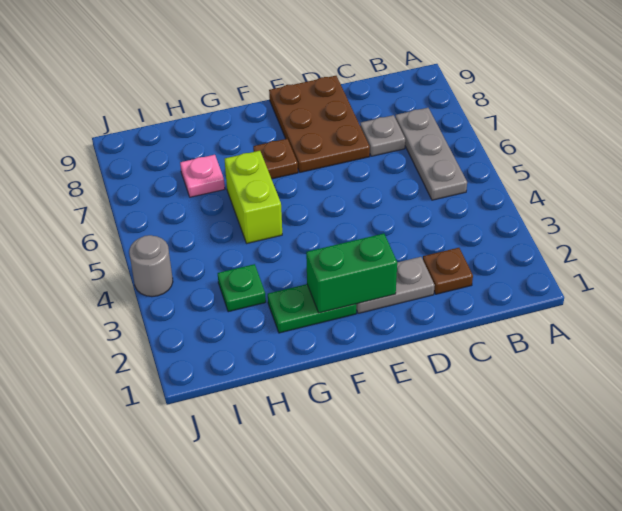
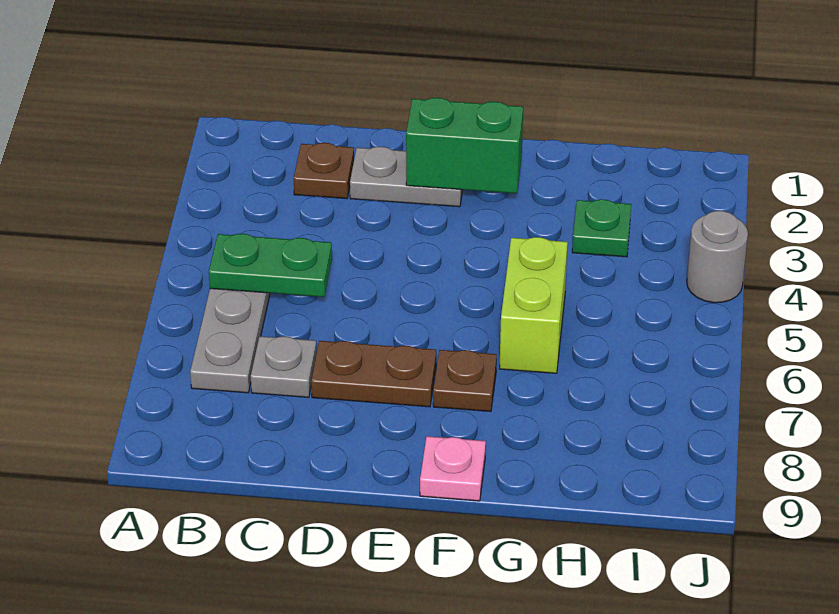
brown plate D7:E9 level 1 -> brown plate D7:E7 level 1
green plate F2:G2 level 1 -> green plate B5:C5 level 2
pink plate H7 level 1 -> pink plate F9 level 1

